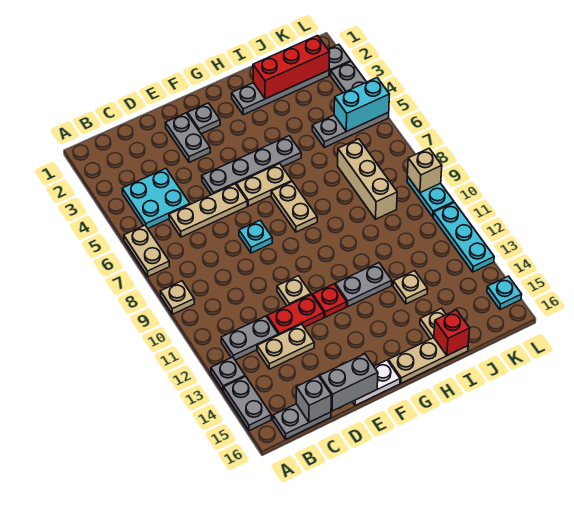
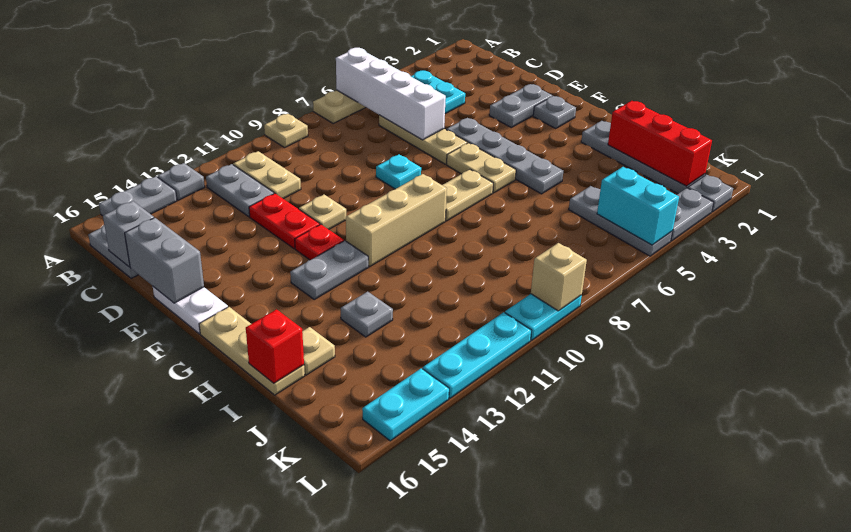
none -> white brick A6:D6 level 2
tan plate C13:D13 level 1 -> tan plate B11:C11 level 1
grey plate G12:H12 level 1 -> grey plate G12:G13 level 1
tan plate I13 level 1 -> grey plate I13 level 1
tan brick J7:J9 level 1 -> tan brick G9:G11 level 1
cyan plate L15 level 1 -> cyan plate L14:L15 level 1

